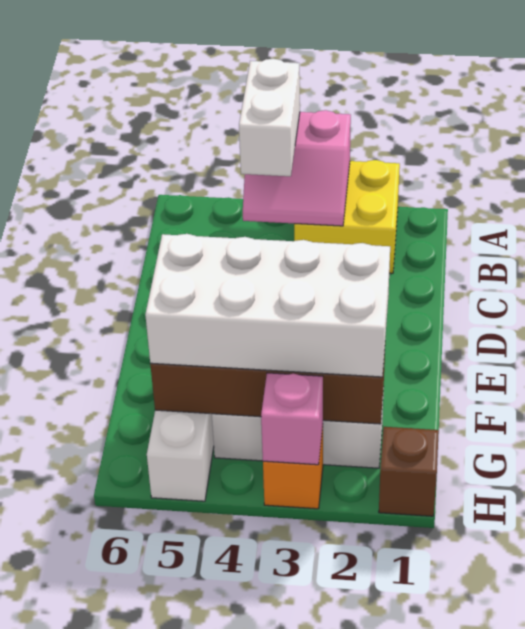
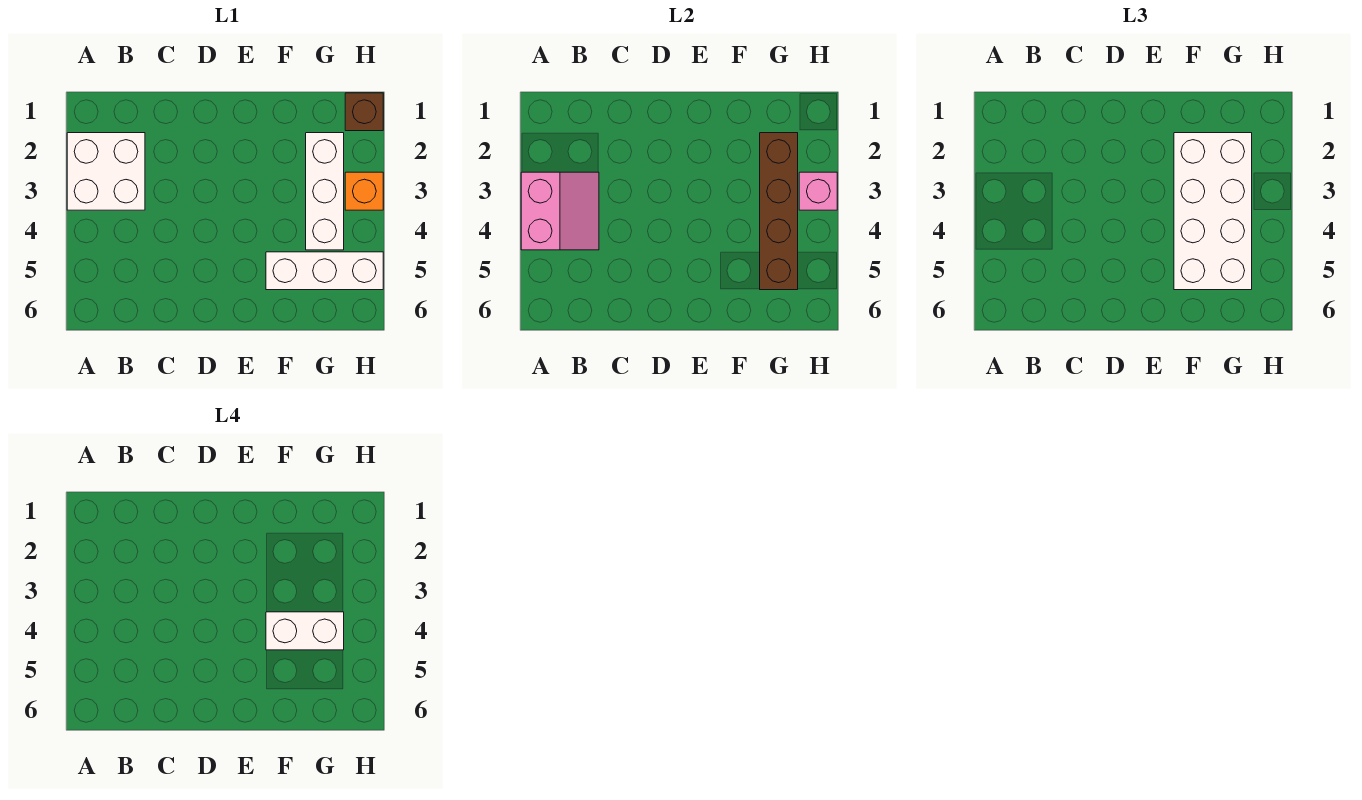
yellow brick A2:B3 level 1 -> white brick A2:B3 level 1
white brick A4:B4 level 3 -> white brick F4:G4 level 4

